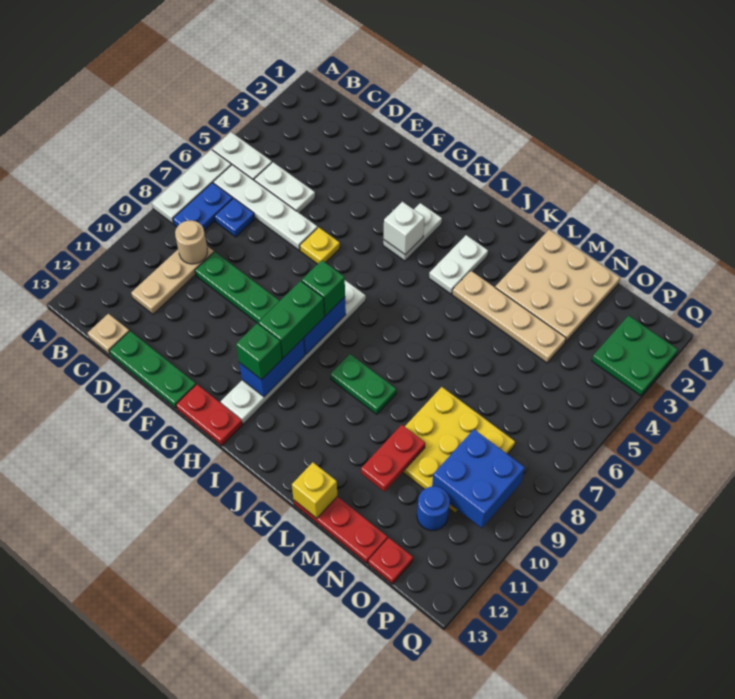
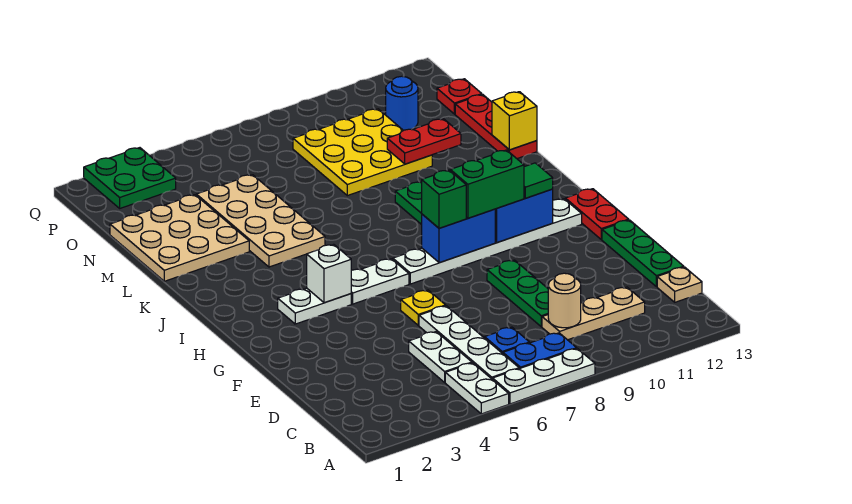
green brick H11 level 3 -> green tile H11 level 3
white plate J3:J4 level 1 -> white plate H5:H6 level 1
tan plate K4:N4 level 1 -> tan plate K4:N5 level 1
blue brick O9:P10 level 2 -> none

